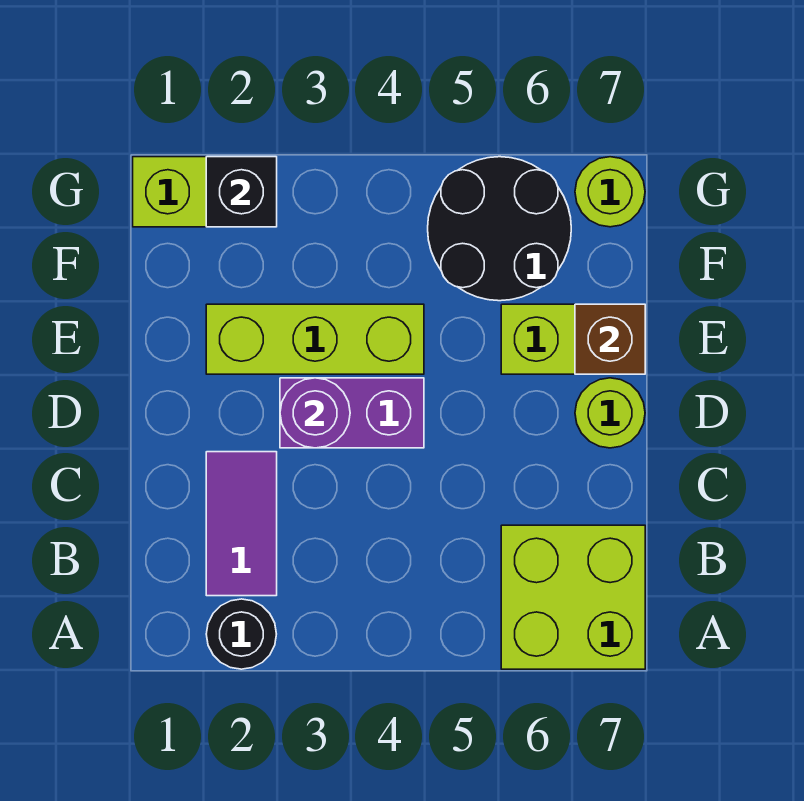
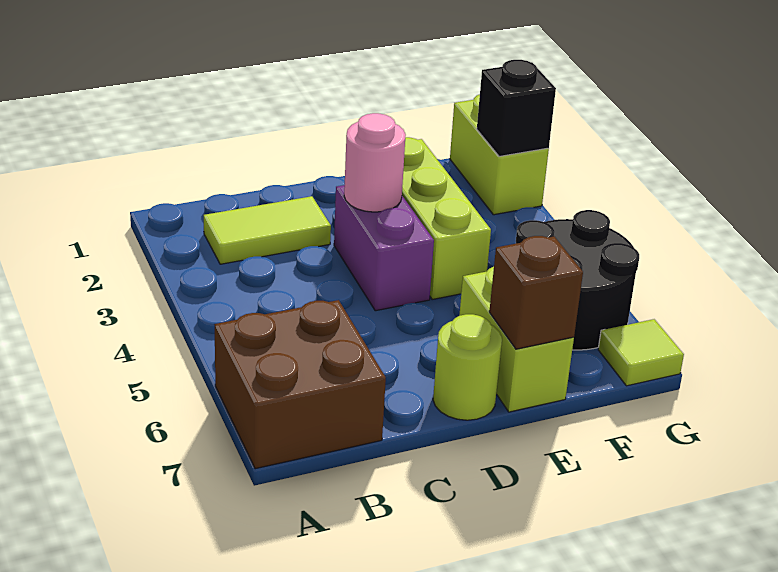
black round brick A2 level 1 -> none
lime brick A6:B7 level 1 -> brown brick A6:B7 level 1
purple tile B2:C2 level 1 -> lime tile B2:C2 level 1
purple round brick D3 level 2 -> pink round brick D3 level 2
lime round brick G7 level 1 -> lime tile G7 level 1

